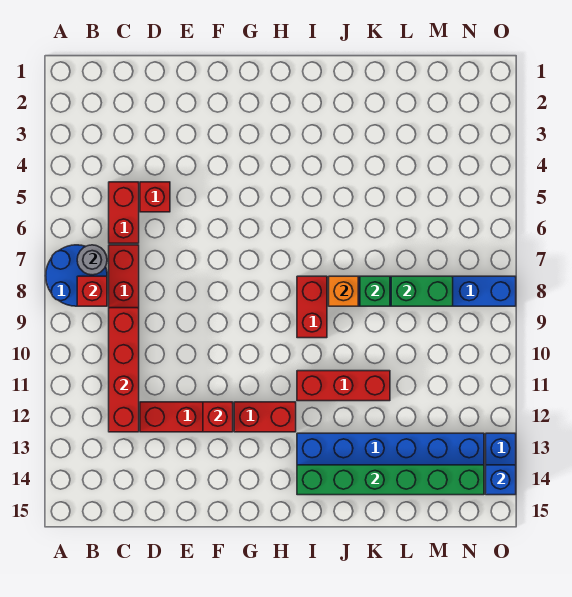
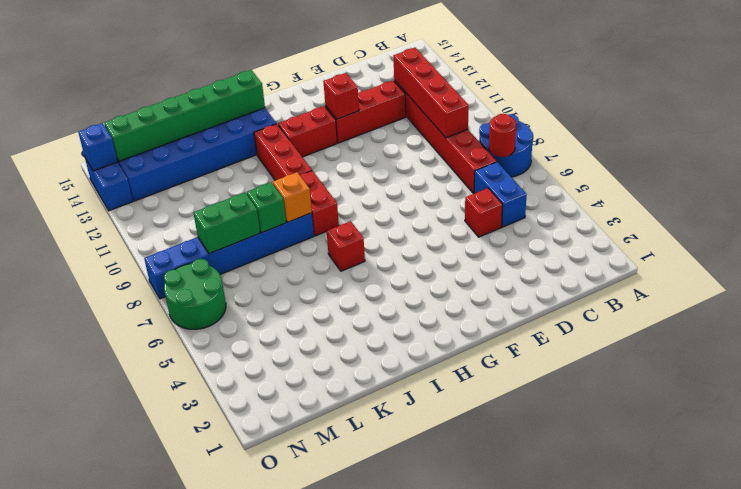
grey round brick B7 level 2 -> red round brick B7 level 2
red brick B8 level 2 -> red brick I6 level 1
red brick C5:C6 level 1 -> blue brick C5:C6 level 1
red brick I11:K11 level 1 -> red brick I10:I12 level 1
none -> green round brick N6:O7 level 1

